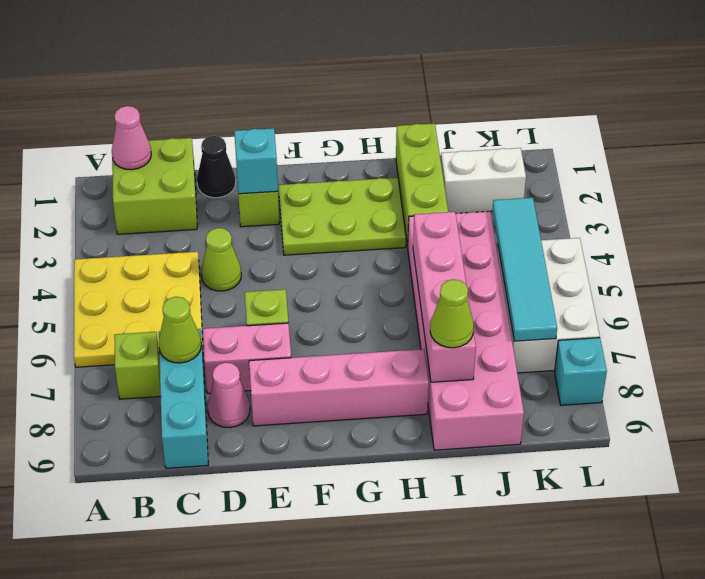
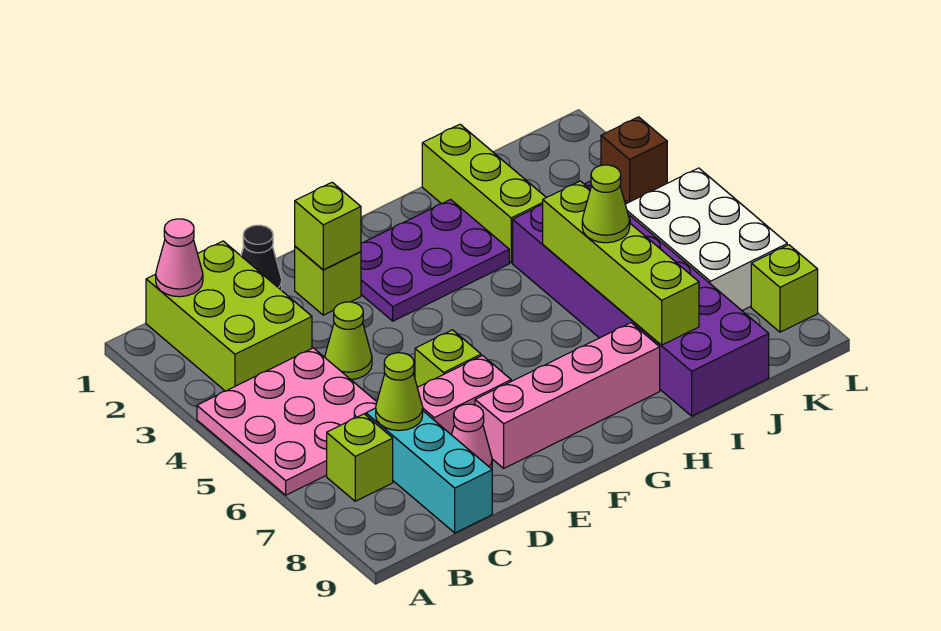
yellow plate A4:C6 level 1 -> pink plate A4:C6 level 1
lime brick B1:C2 level 1 -> lime brick B1:C3 level 1
cyan brick E2 level 2 -> lime brick E2 level 2
lime plate F2:H3 level 1 -> purple plate F2:H3 level 1
pink brick I4:J9 level 1 -> purple brick I4:J9 level 1
pink brick I5:I8 level 2 -> lime brick I5:I8 level 2
lime cone I8 level 3 -> lime cone I6 level 3
white brick J2:K2 level 1 -> none
cyan tile K4:K7 level 2 -> none
none -> brown brick L3 level 1
cyan brick L8 level 1 -> lime brick L8 level 1

